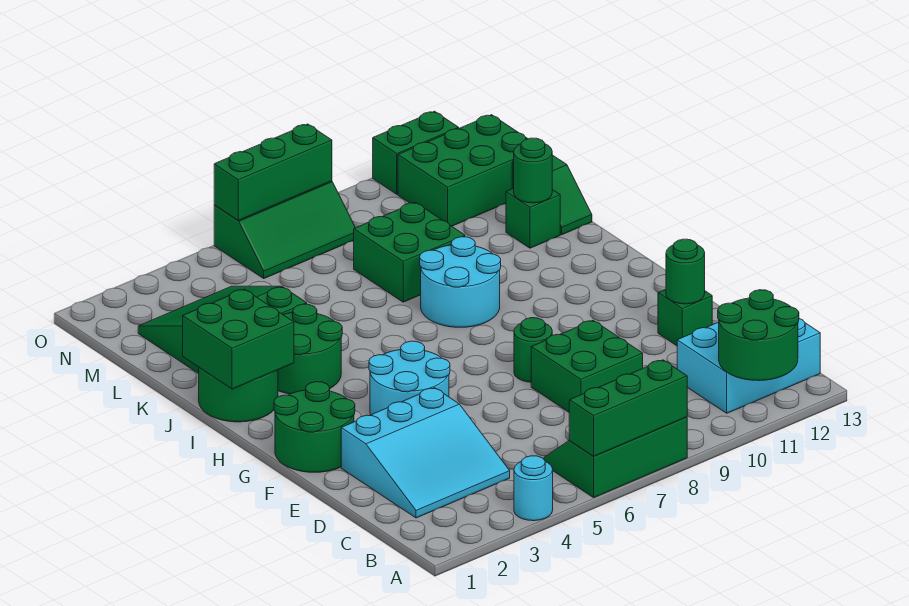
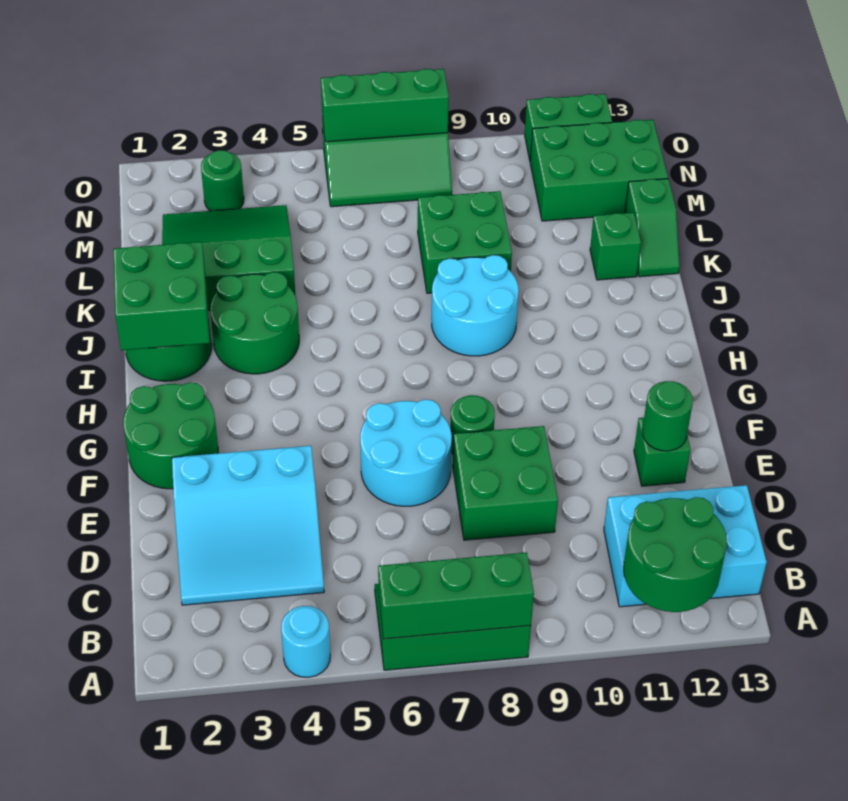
cyan round brick F4:G5 level 1 -> cyan round brick E6:F7 level 1
green round brick K12 level 2 -> green round brick N3 level 1

